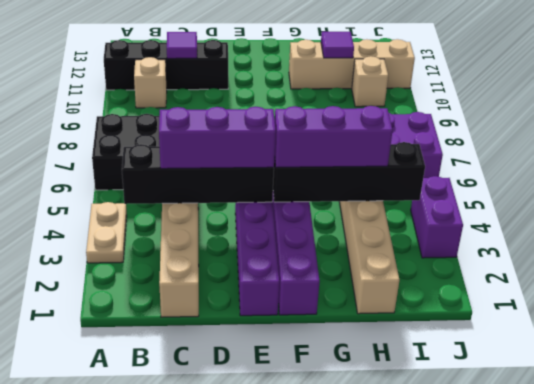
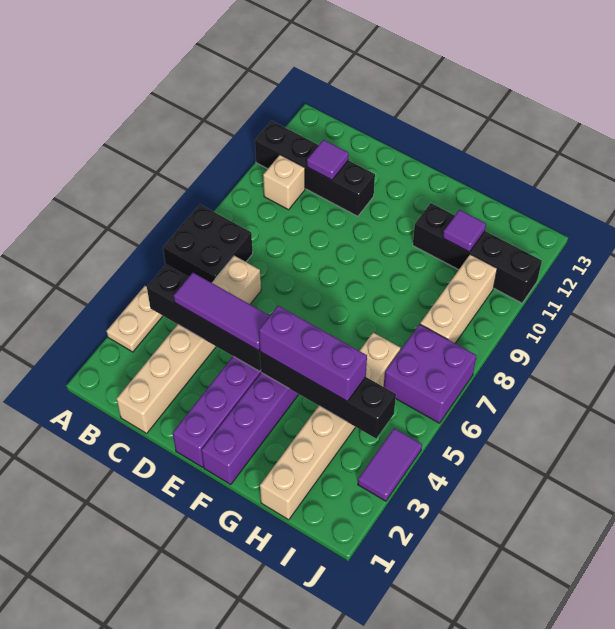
purple brick C4:E4 level 3 -> purple tile C4:E4 level 3
tan brick G11:J11 level 1 -> black brick G11:J11 level 1
tan brick I10 level 1 -> tan brick I8:I10 level 1
purple brick J3:J4 level 1 -> purple tile J3:J4 level 1

